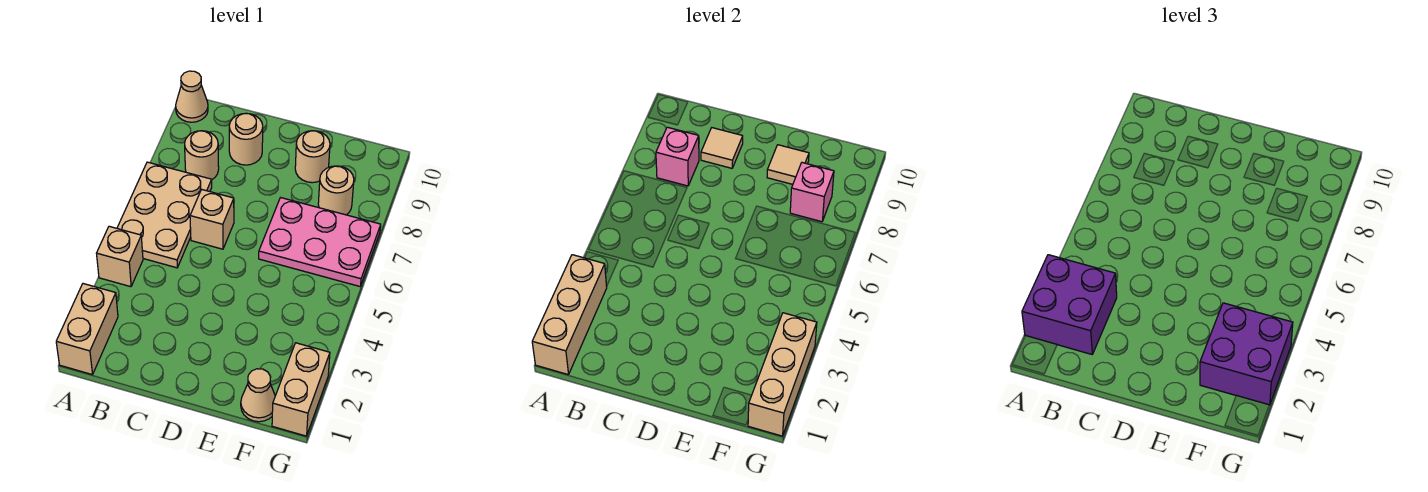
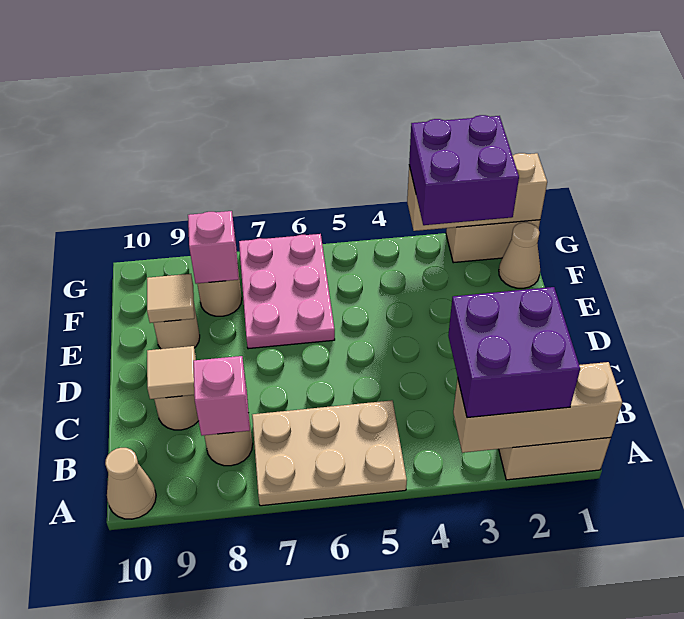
tan brick A4 level 1 -> none
tan brick C6 level 1 -> none

